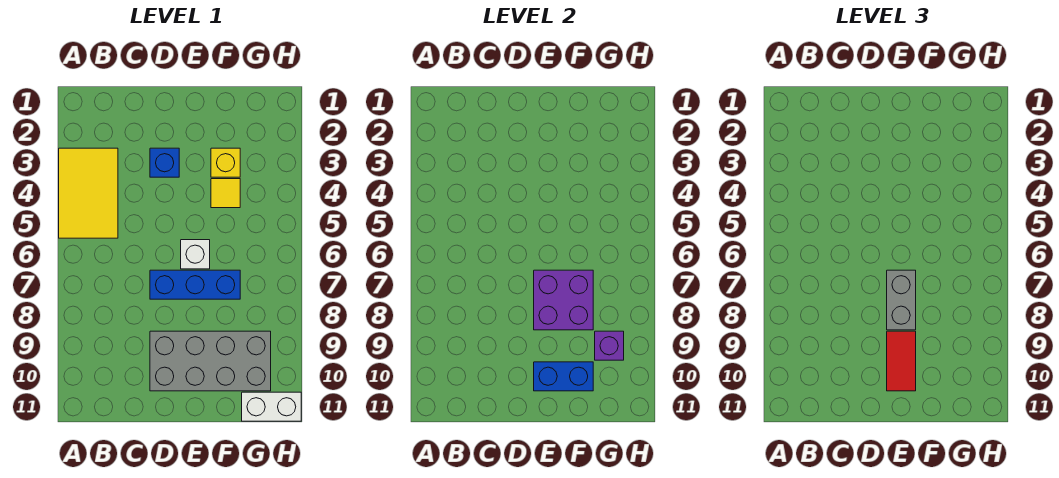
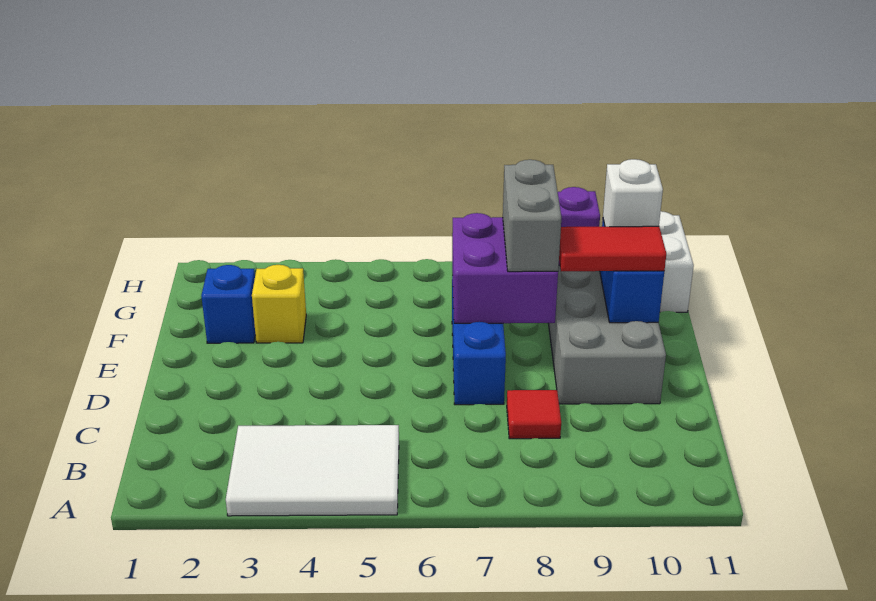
yellow tile A3:B5 level 1 -> white tile A3:B5 level 1
none -> red tile C8 level 1
blue brick D3 level 1 -> blue brick F2 level 1
white brick E6 level 1 -> white brick F10 level 3
grey brick E7:E8 level 3 -> grey brick E8:F8 level 3
yellow tile F4 level 1 -> none

